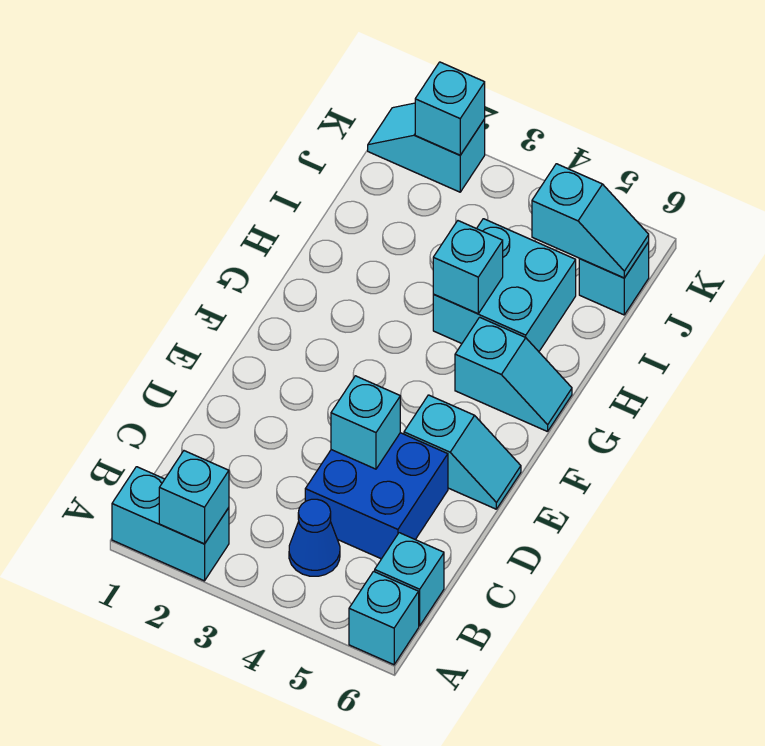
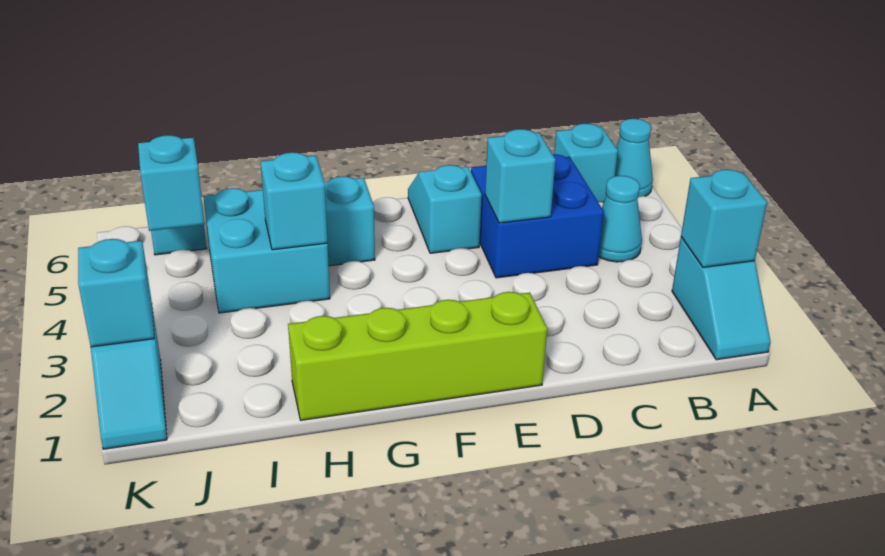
cyan brick A1:A2 level 1 -> cyan slope A1:A2 level 1 top 2
cyan brick A6 level 1 -> cyan cone A6 level 1
blue cone B4 level 1 -> cyan cone B4 level 1
none -> lime brick E1:H1 level 1

